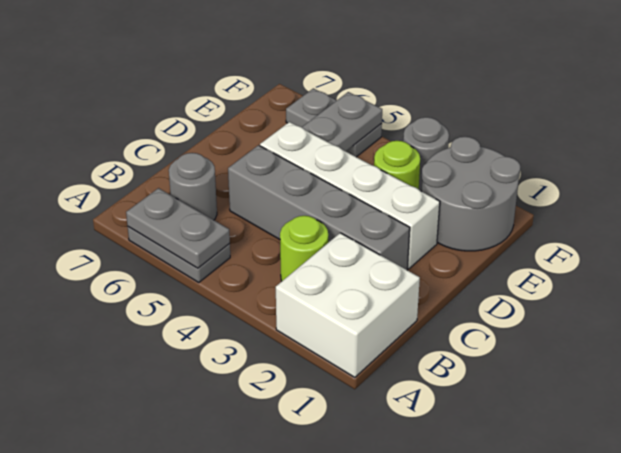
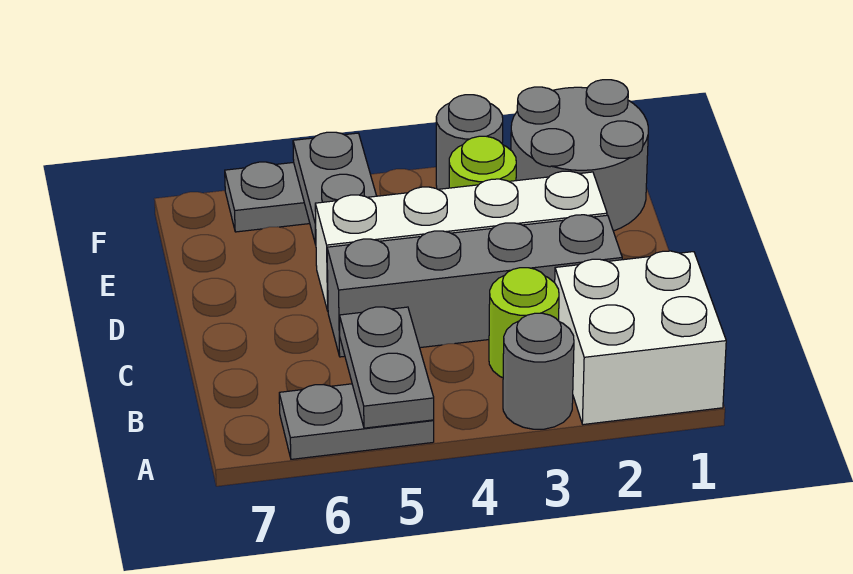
grey plate A5:A6 level 2 -> grey plate A5:B5 level 2
grey round brick B6 level 1 -> grey round brick A3 level 1

